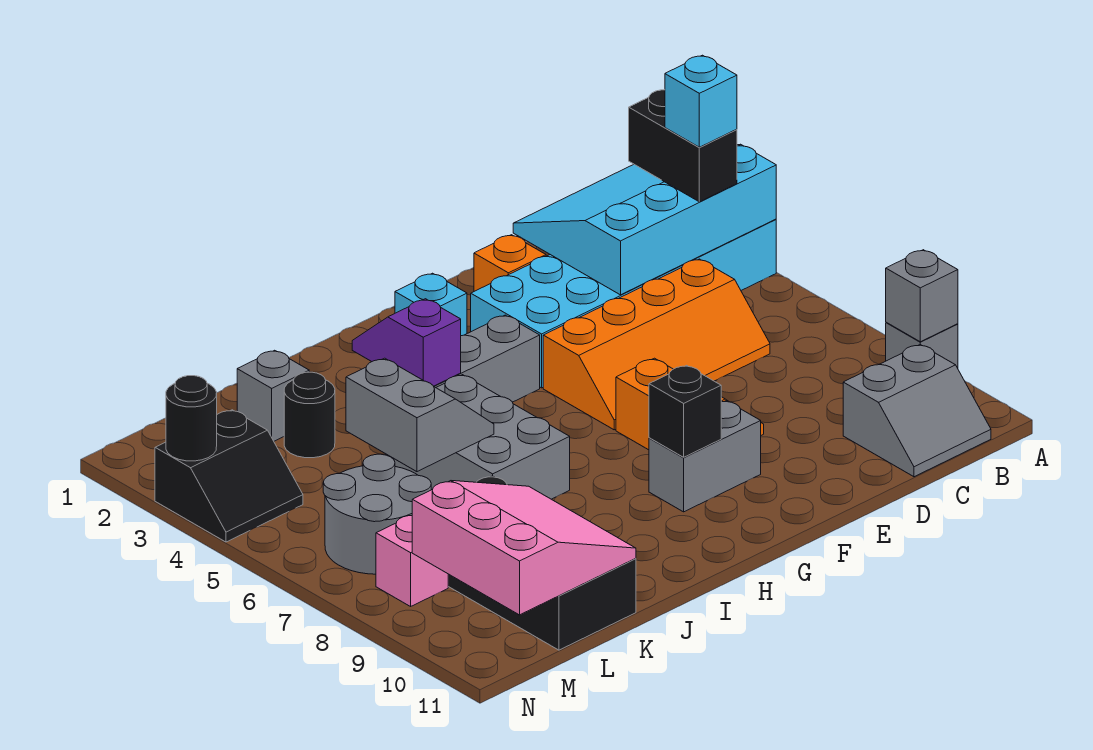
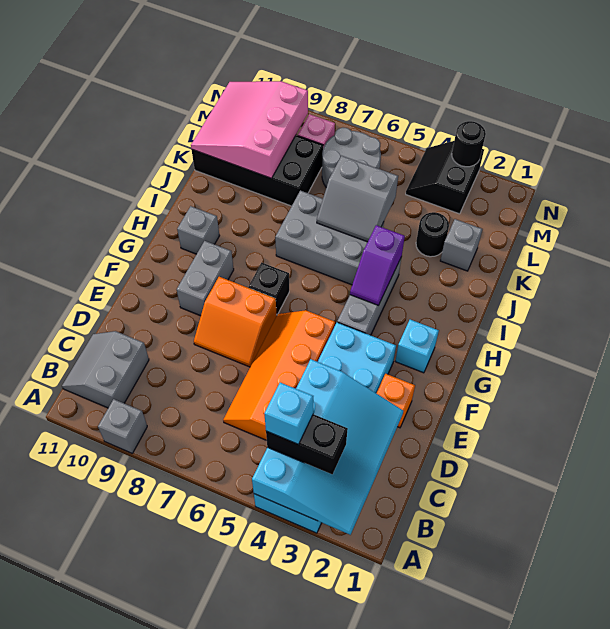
grey brick A9 level 2 -> grey brick H10 level 1
black brick G9 level 2 -> black brick G7 level 1
purple slope I3:I4 level 2 top 4 -> purple slope H4:I4 level 2 top I
pink slope K9:M11 level 2 top M -> pink slope K9:M11 level 2 top 9

